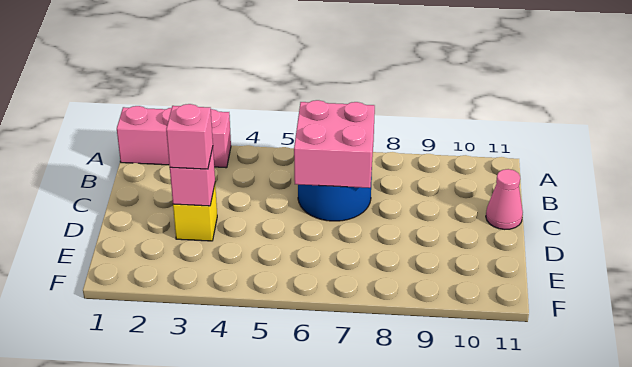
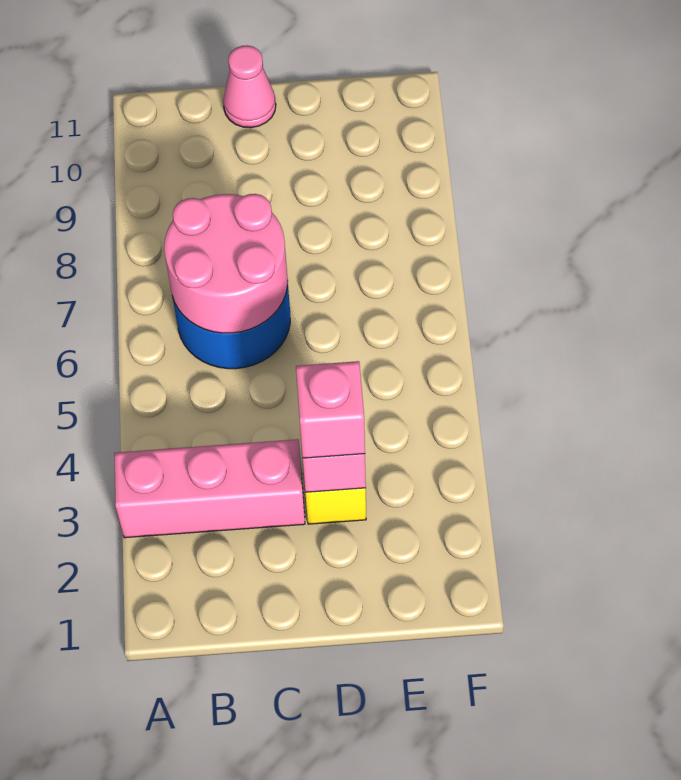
pink brick A1:A3 level 1 -> pink brick A3:C3 level 1
pink brick B6:C7 level 2 -> pink round brick B6:C7 level 2

